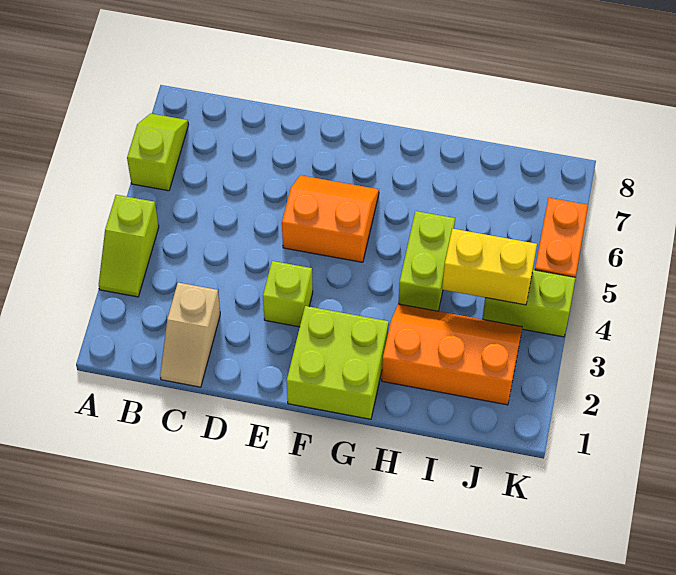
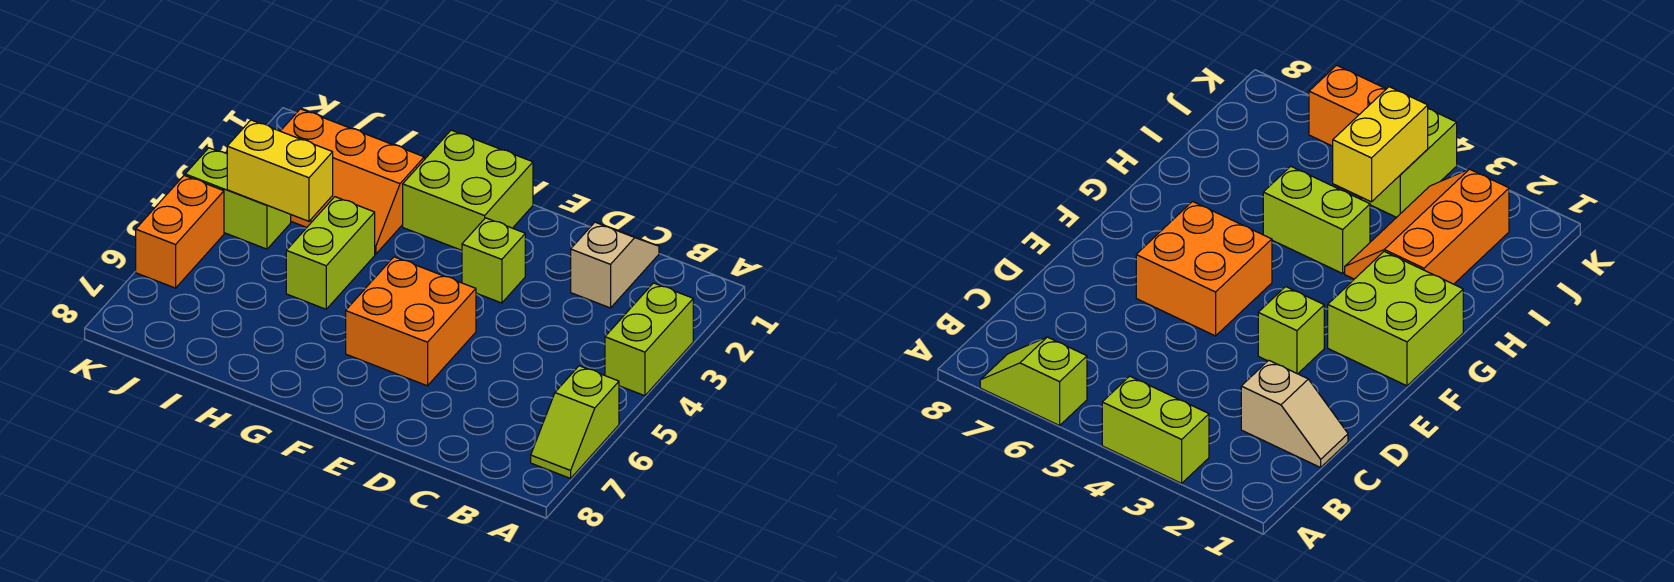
lime slope A3:A4 level 1 top 4 -> lime brick A3:A4 level 1
orange slope E5:F6 level 1 top 5 -> orange brick E5:F6 level 1

